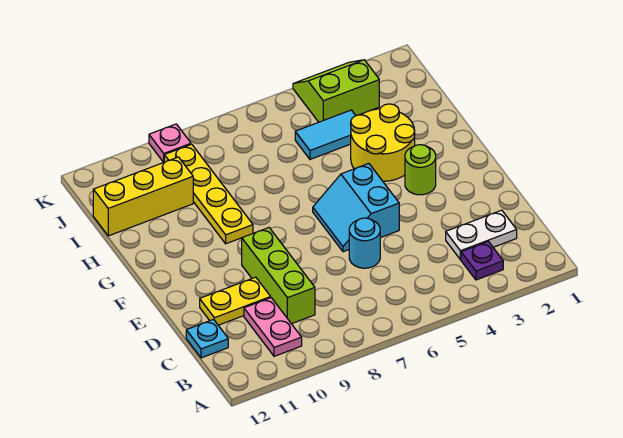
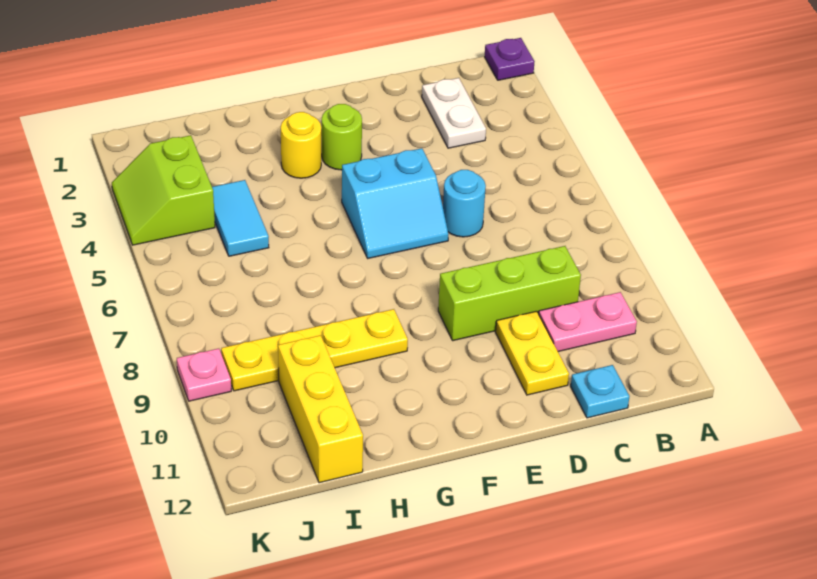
purple plate B3 level 1 -> purple plate A1 level 1
yellow round brick G3:H4 level 1 -> yellow round brick G3 level 1

